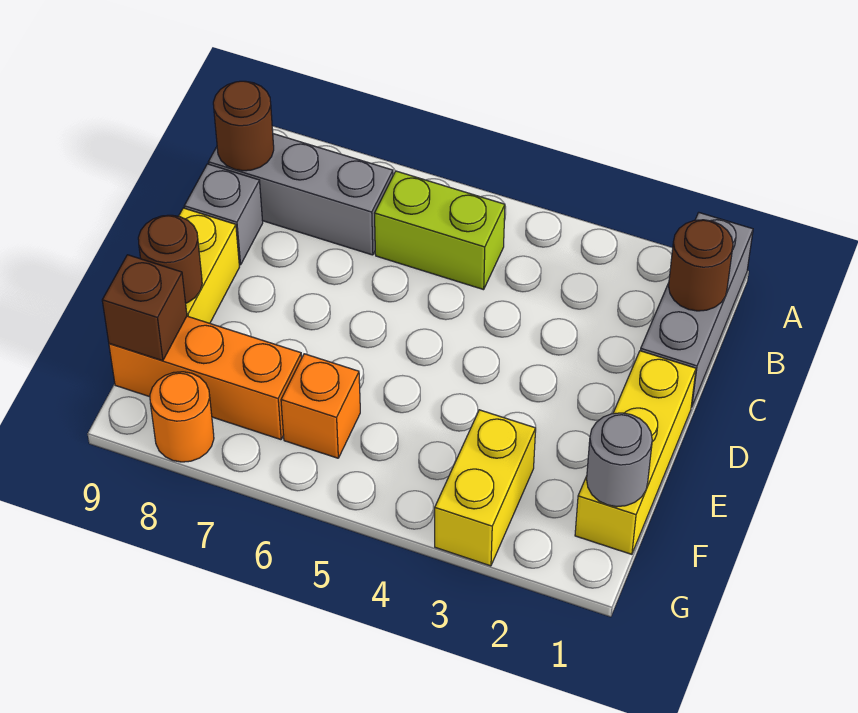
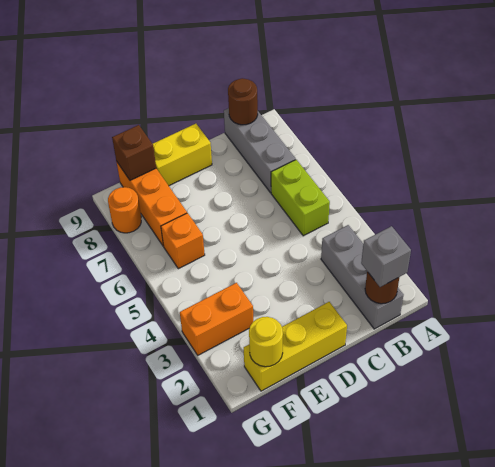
grey brick A1:C1 level 1 -> grey brick B1:B3 level 1
grey brick C9 level 1 -> grey brick B1 level 3
brown round brick E9 level 2 -> none
grey round brick F1 level 2 -> yellow round brick F1 level 2
yellow brick F3:G3 level 1 -> orange brick F3:G3 level 1

